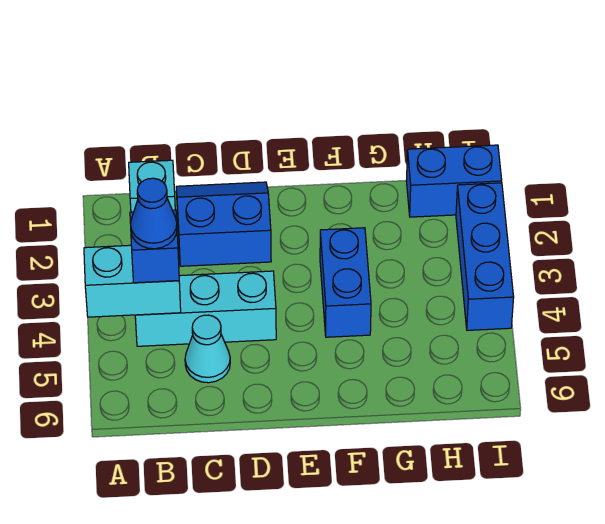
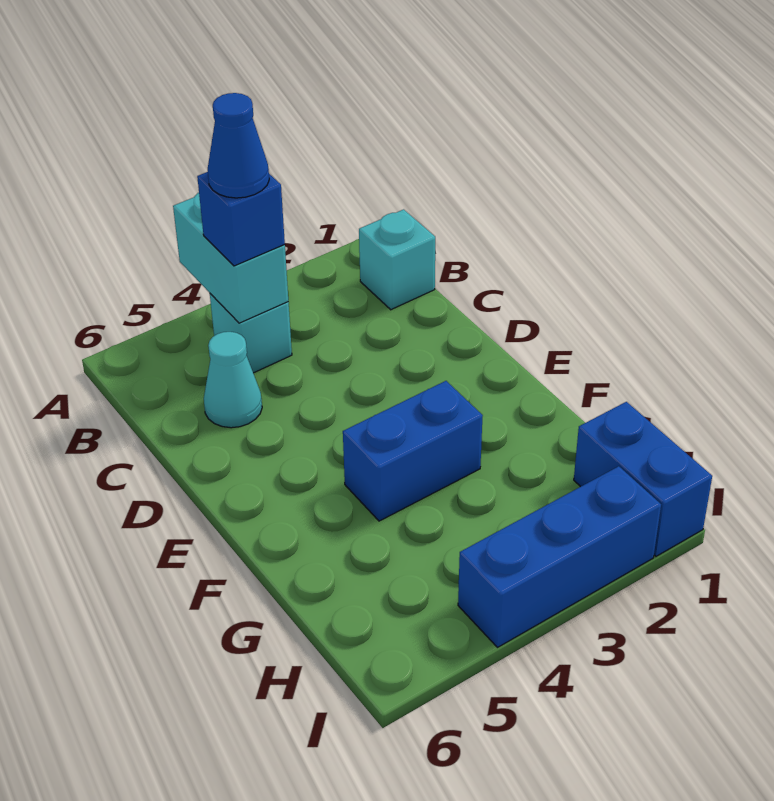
cyan brick B4:D4 level 1 -> cyan brick B4 level 1
blue slope C1:D2 level 1 top 2 -> none

